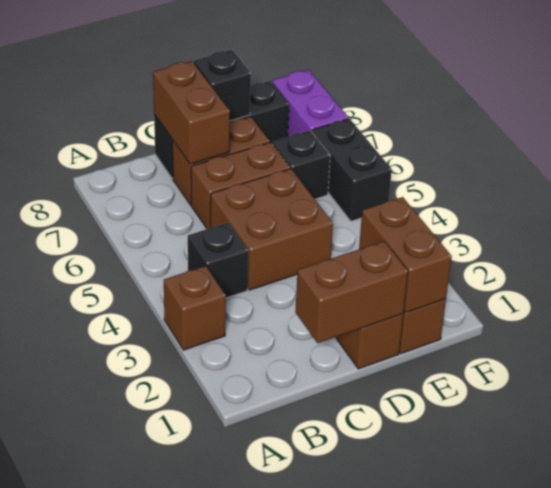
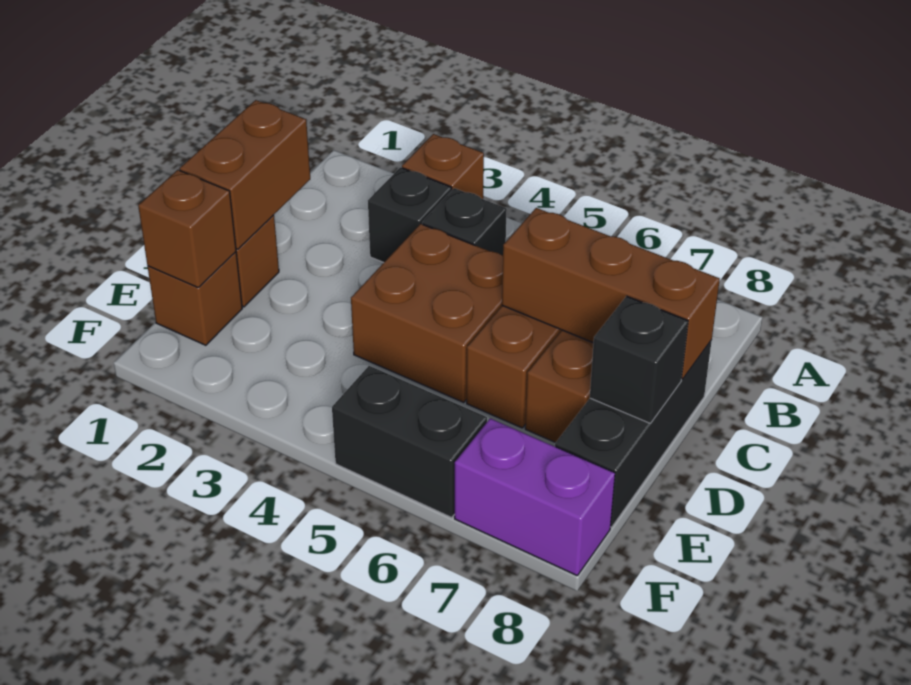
brown brick C7:C8 level 2 -> brown brick C6:C8 level 2
brown brick E1:E2 level 2 -> brown brick E1 level 2
black brick E6 level 1 -> black brick B3 level 1

